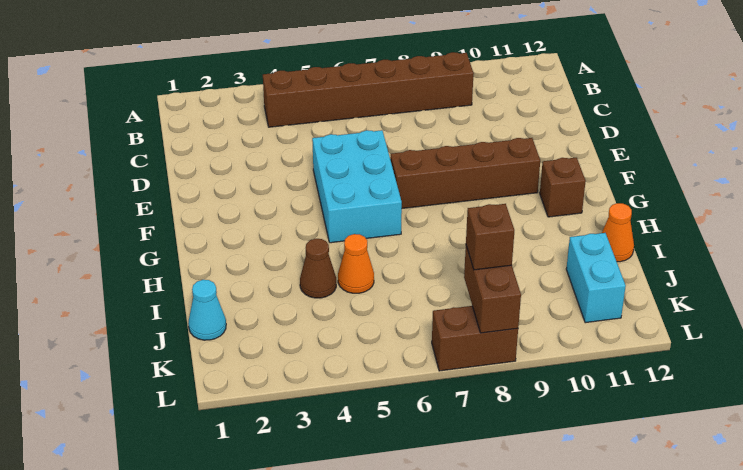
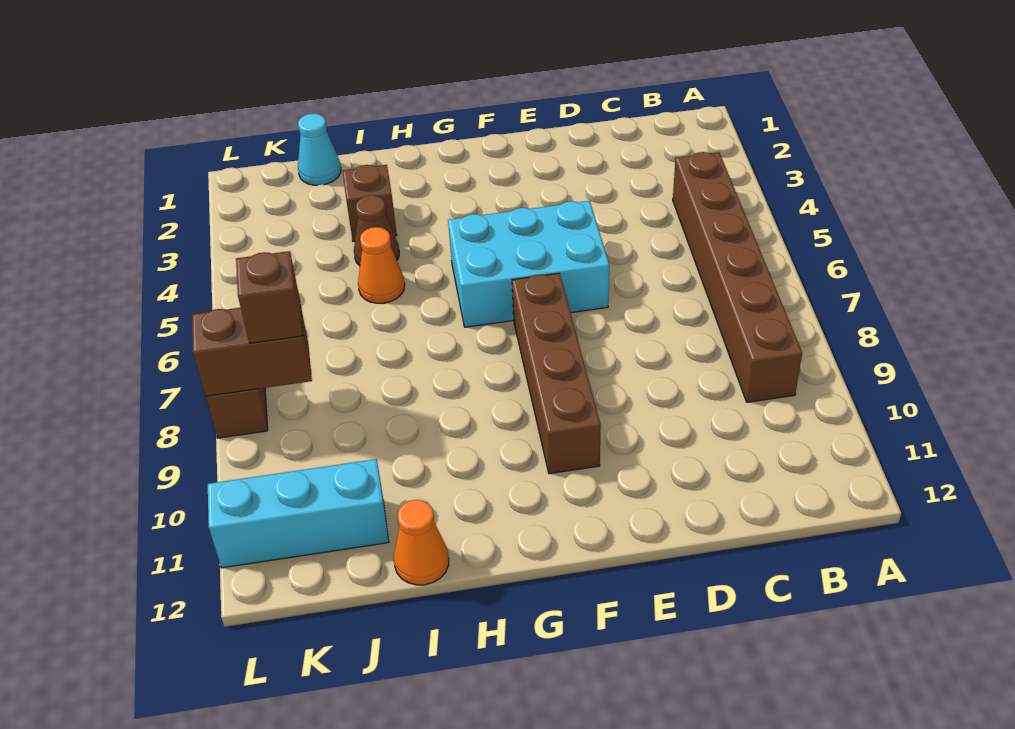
brown brick G11 level 1 -> brown brick I3 level 1
cyan brick J11:K11 level 1 -> cyan brick J11:L11 level 1

